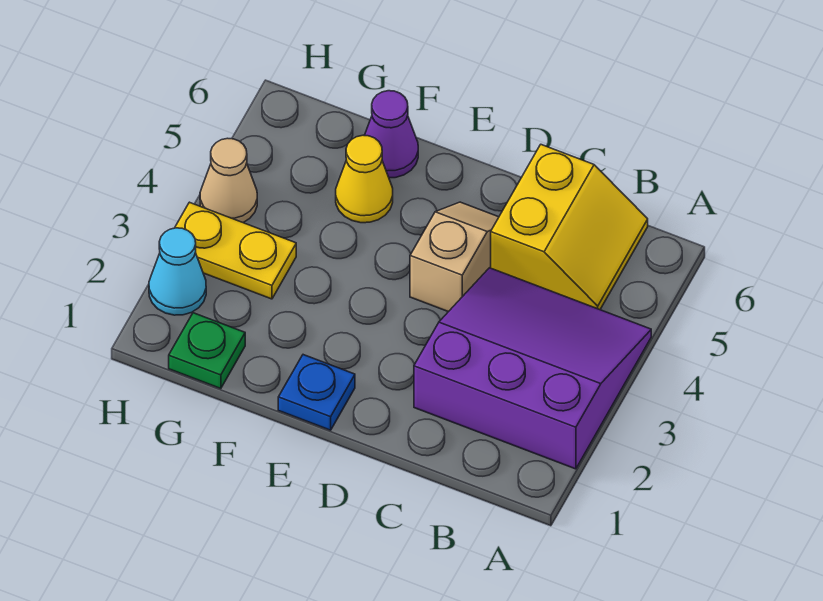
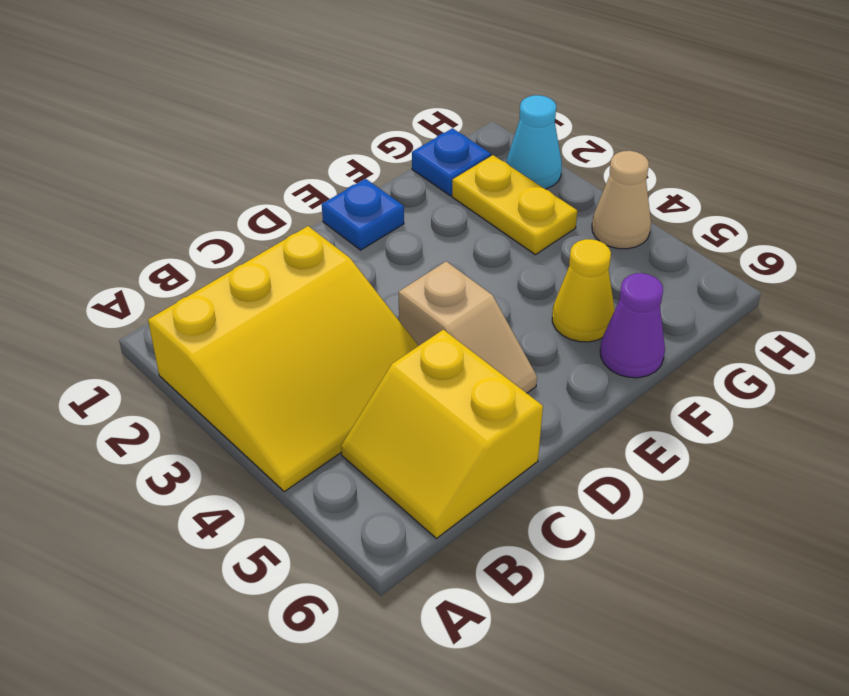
purple slope A2:C4 level 1 top 2 -> yellow slope A2:C4 level 1 top 2
green plate G1 level 1 -> blue plate G1 level 1
yellow plate G3:H3 level 1 -> yellow plate G2:G3 level 1

